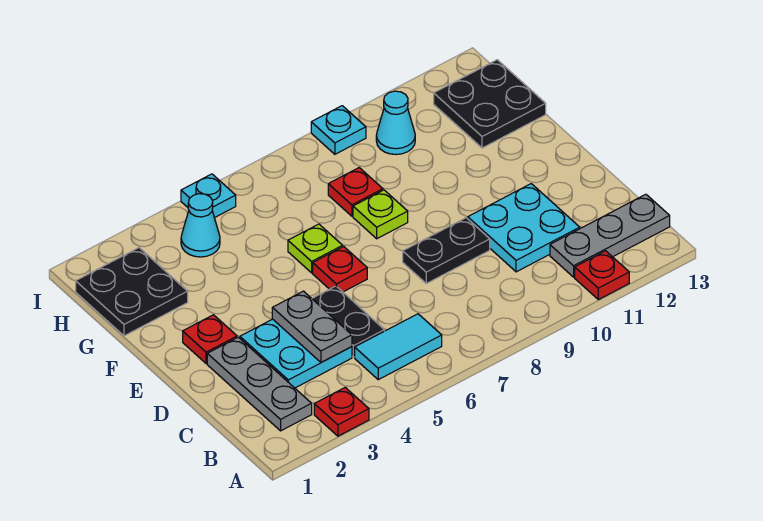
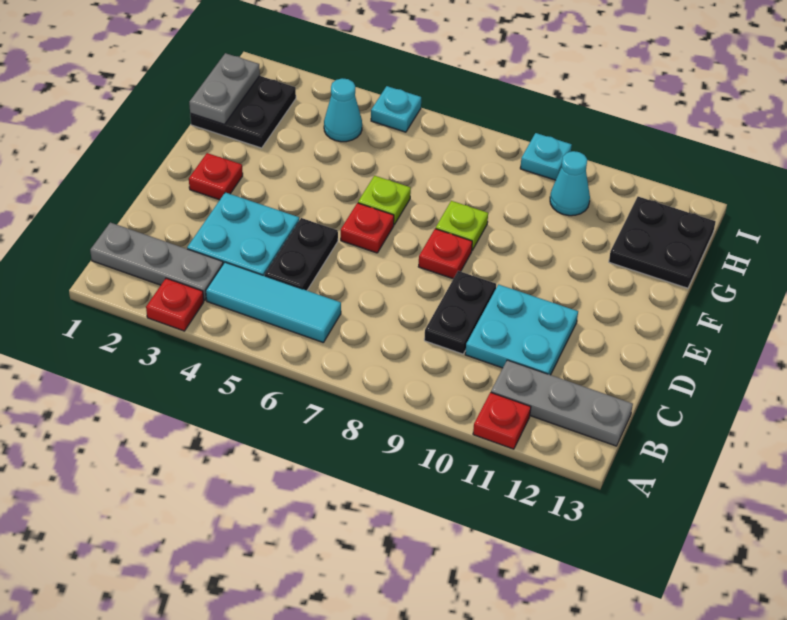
grey plate B2:D2 level 1 -> grey plate B1:B3 level 1
cyan tile B5:B6 level 1 -> cyan tile B4:B6 level 1
grey plate C4:D4 level 2 -> grey plate G1:H1 level 2
black plate D8:D9 level 1 -> black plate C9:D9 level 1
red plate G8 level 1 -> red plate E8 level 1

